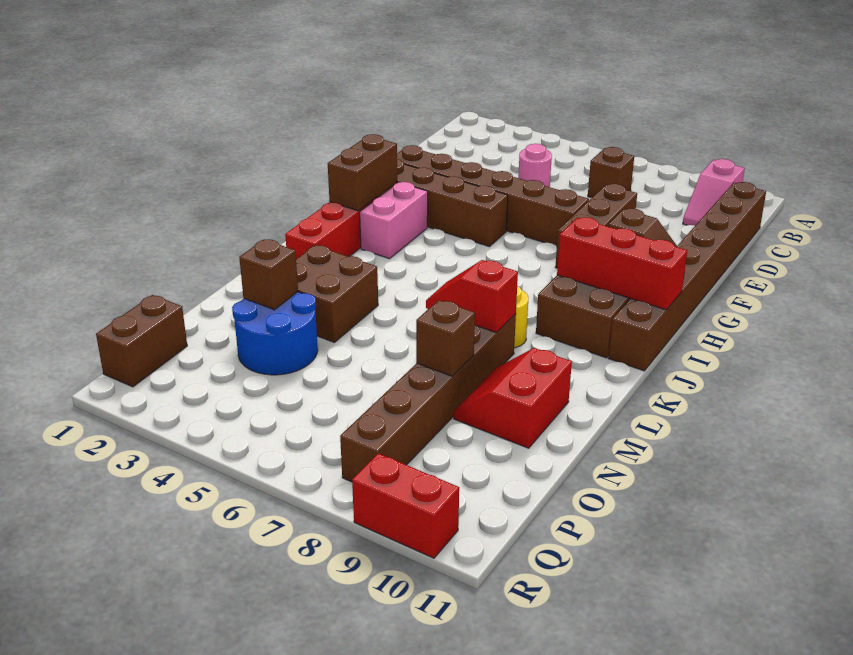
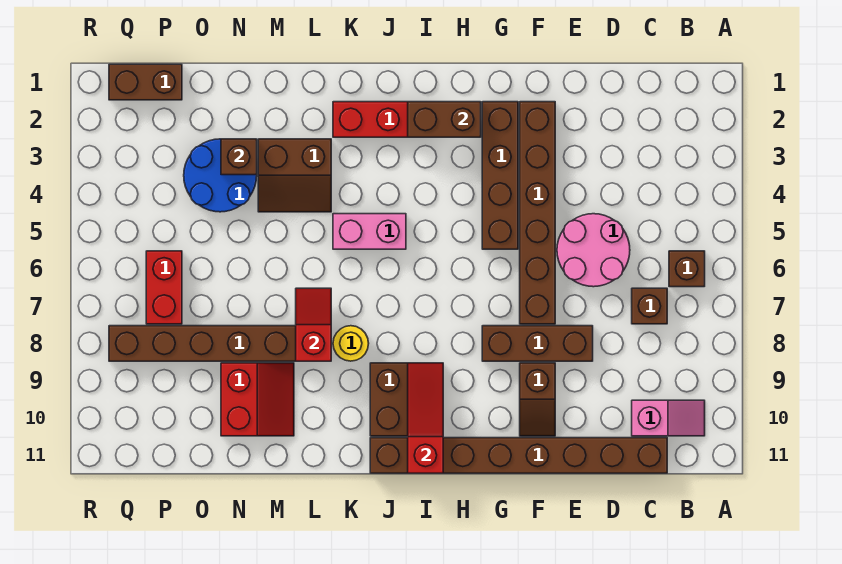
pink slope B10:C10 level 1 top B -> pink slope B10:C10 level 1 top C
pink round brick D5 level 1 -> pink round brick D5:E6 level 1
pink brick H3:I3 level 1 -> pink brick J5:K5 level 1
red brick I9:I11 level 2 -> red slope I9:I11 level 2 top 11
brown brick L3:M4 level 1 -> brown slope L3:M4 level 1 top 3
red slope M9:N10 level 1 top 10 -> red slope M9:N10 level 1 top N
brown brick N8 level 2 -> brown brick B6 level 1
red brick R9:R10 level 1 -> red brick P6:P7 level 1

